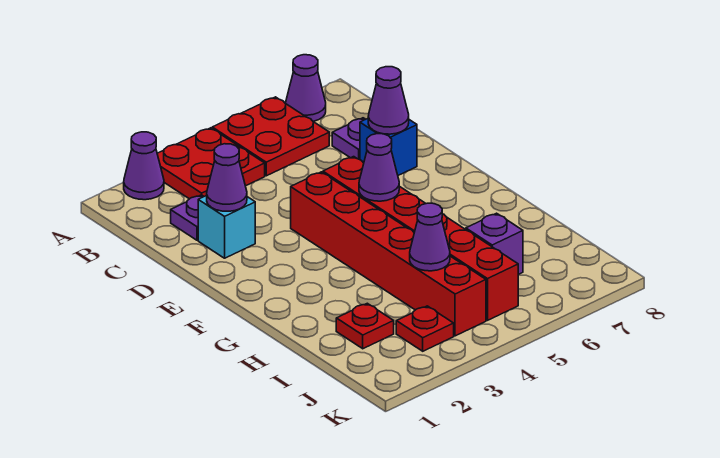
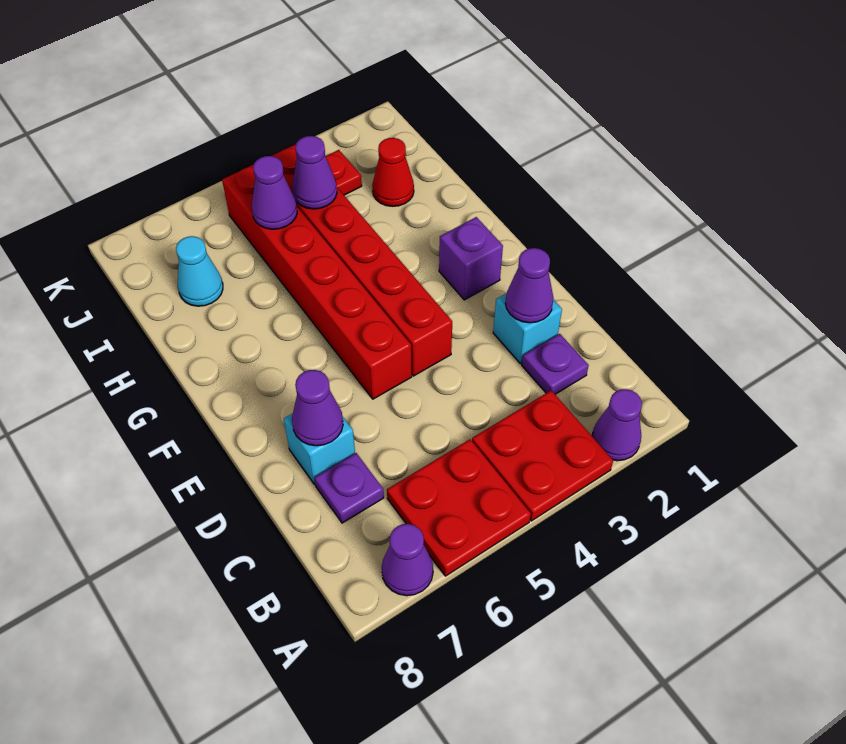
blue brick D7 level 1 -> cyan brick D7 level 1
purple cone F5 level 2 -> purple cone I5 level 2
red plate I2 level 1 -> red cone I2 level 1
purple brick I6 level 1 -> purple brick F2 level 1
none -> cyan cone I7 level 1

